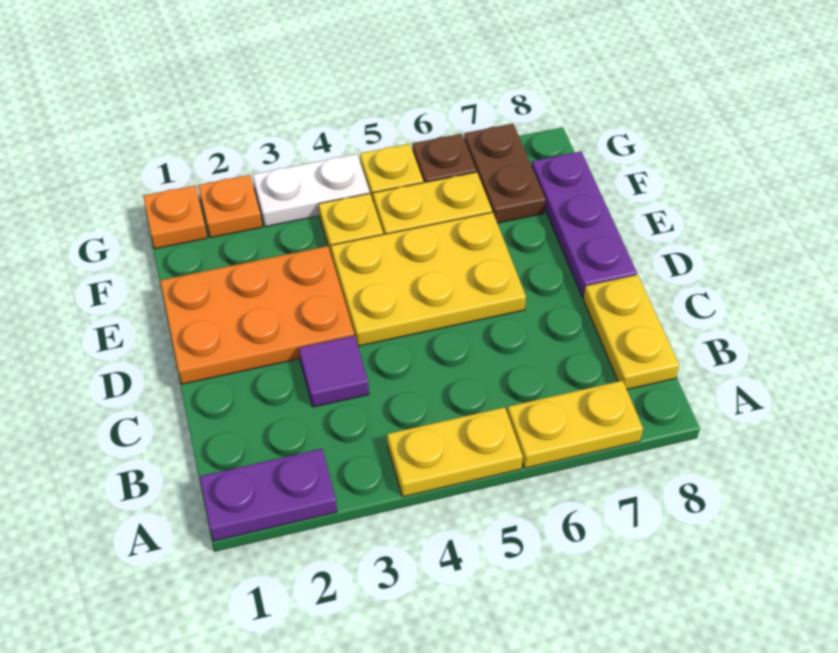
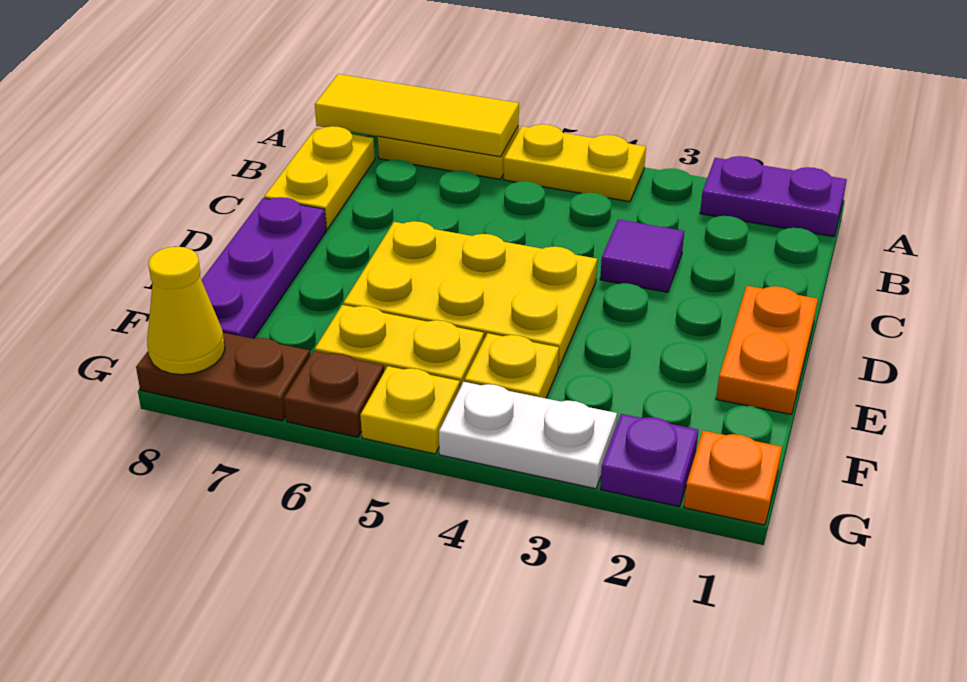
none -> yellow tile A6:A8 level 2
orange plate D1:E3 level 1 -> orange plate D1:E1 level 1
brown plate F7:G7 level 1 -> brown plate G7:G8 level 1
orange plate G2 level 1 -> purple plate G2 level 1
none -> yellow cone G8 level 2

